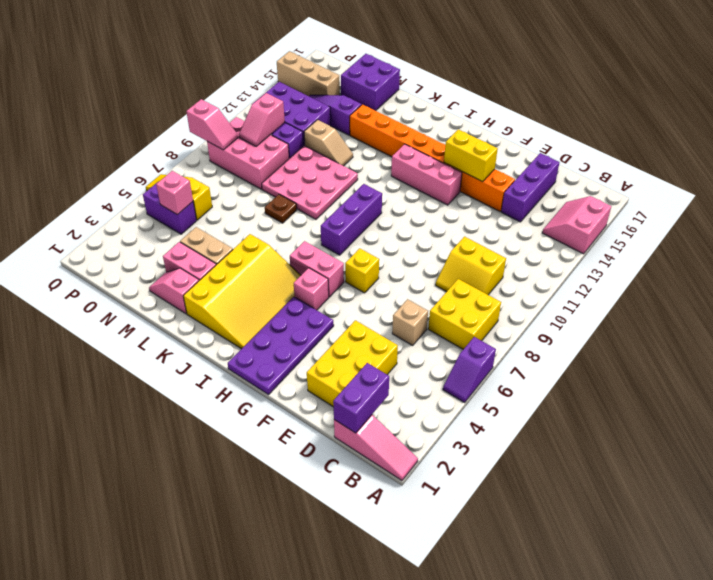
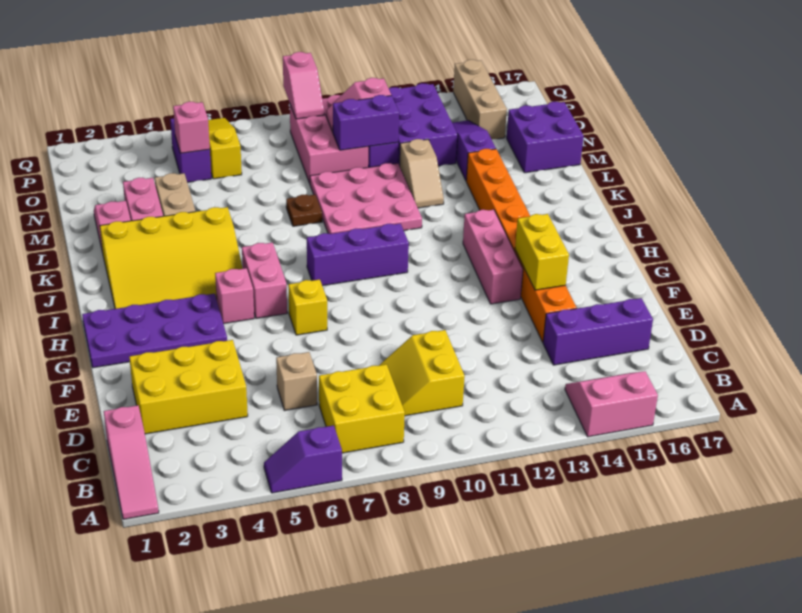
purple brick C1:C2 level 2 -> purple brick N10:N11 level 2

